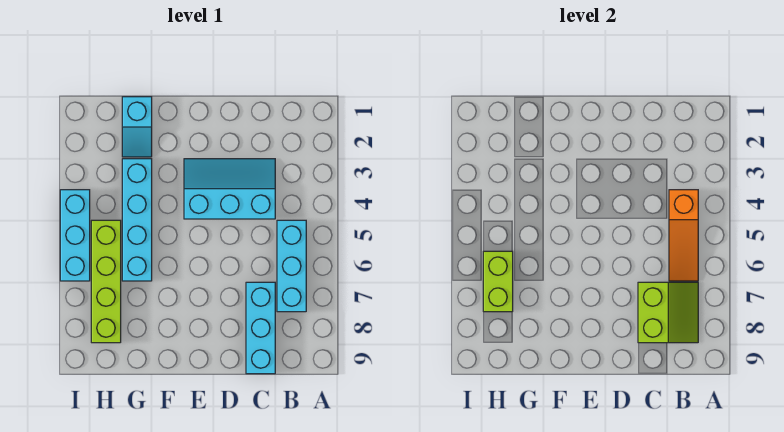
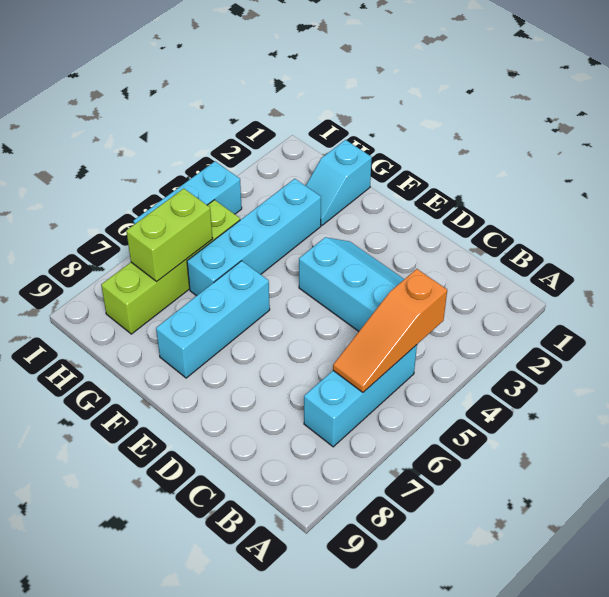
lime slope B7:C8 level 2 top C -> none
cyan brick C7:C9 level 1 -> cyan brick F6:F8 level 1

